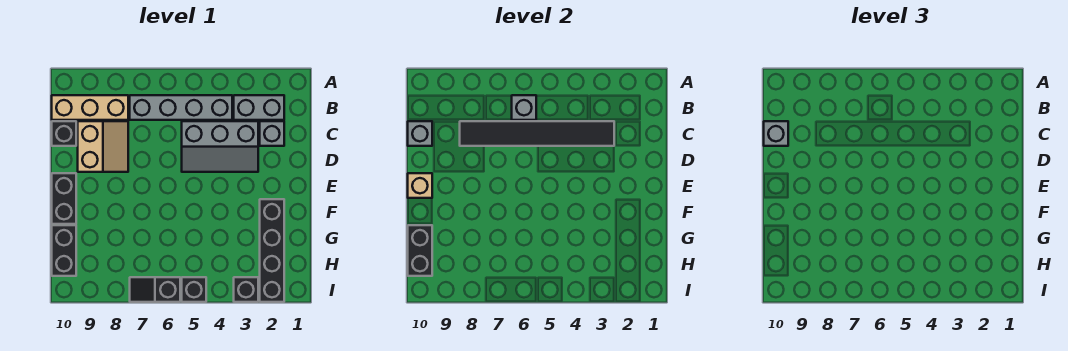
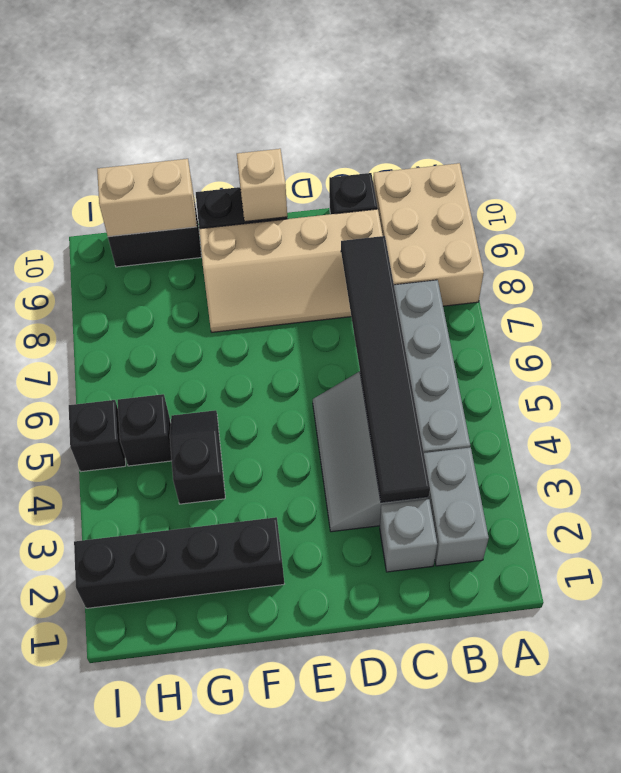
grey brick B6 level 2 -> none
tan brick B8:B10 level 1 -> tan brick A8:B10 level 1
tan slope C8:D9 level 1 top 9 -> tan slope C8:F9 level 1 top 9
grey brick C10 level 2 -> none
grey brick C10 level 3 -> none
black brick G10:H10 level 2 -> tan brick G10:H10 level 2
black brick I3 level 1 -> black brick H5 level 1
black slope I6:I7 level 1 top 6 -> black slope G4:G5 level 1 top 4

